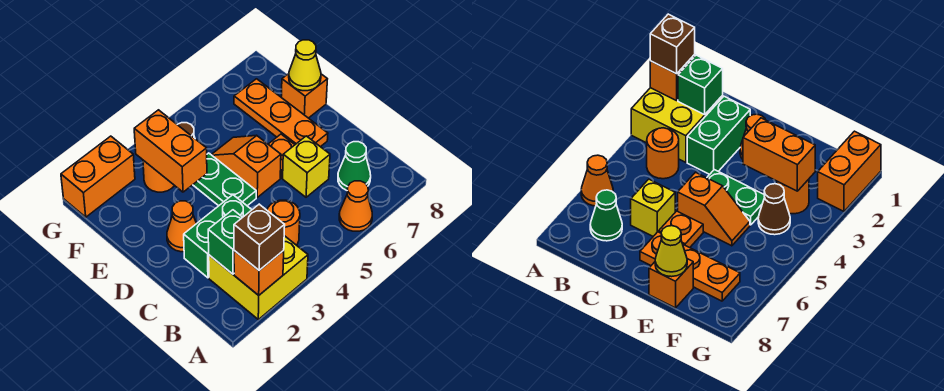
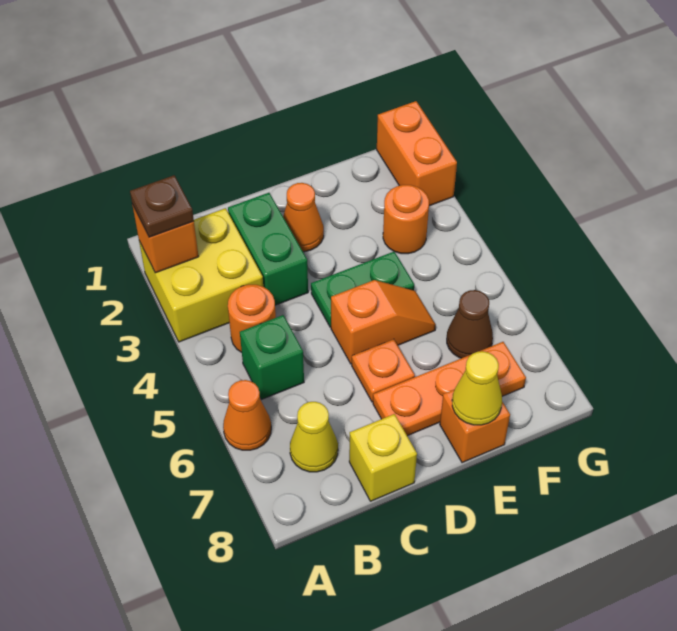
brown brick A2 level 3 -> brown plate A2 level 3
green brick B2 level 2 -> green brick B5 level 1
green cone B7 level 1 -> yellow cone B7 level 1
yellow brick C6 level 1 -> yellow brick C8 level 1
orange brick E3:F3 level 2 -> none
brown cone F4 level 1 -> brown cone F6 level 1

